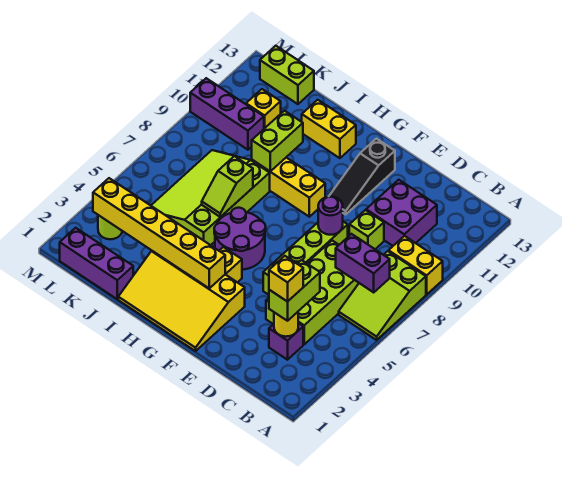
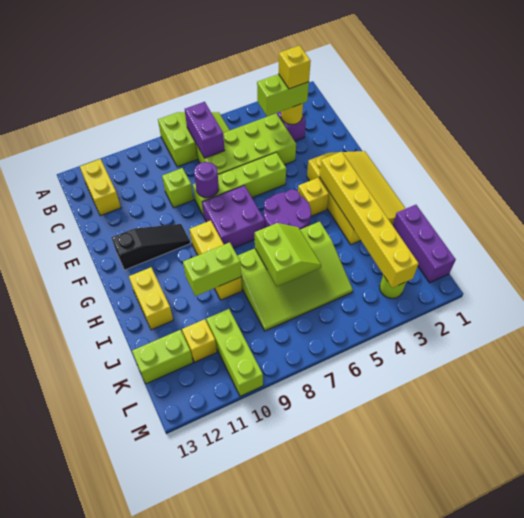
yellow brick A9:B9 level 1 -> yellow brick B12:C12 level 1
purple brick C10:D11 level 1 -> purple brick F7:G8 level 1
lime slope I6:I7 level 2 top 7 -> lime slope I6:J7 level 2 top 7
purple brick K10:M10 level 1 -> lime brick K10:M10 level 1
lime brick K13:L13 level 1 -> lime brick K12:K13 level 1

